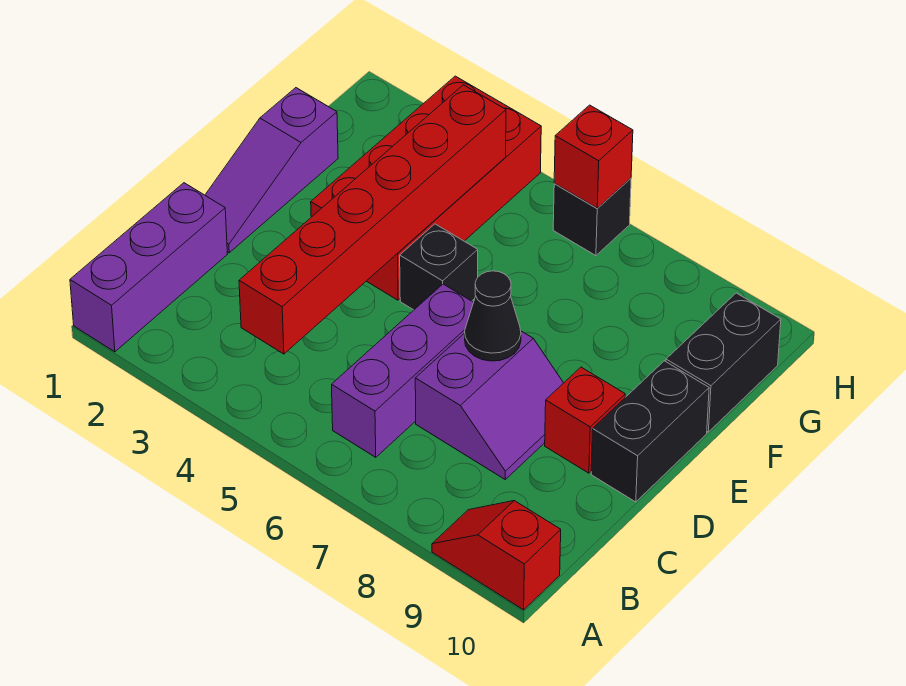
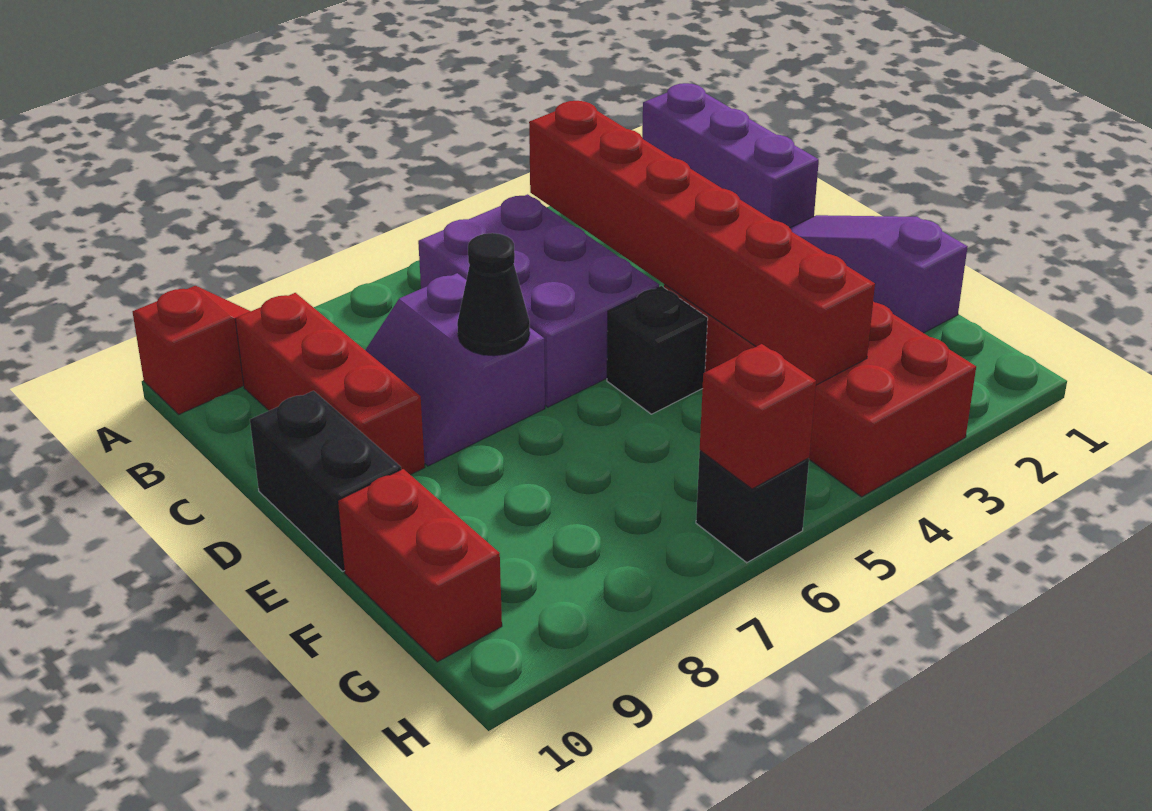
purple brick B6:D6 level 1 -> purple brick B5:D6 level 1
red brick D9 level 1 -> red brick B9:D9 level 1
black brick F10:G10 level 1 -> red brick F10:G10 level 1

